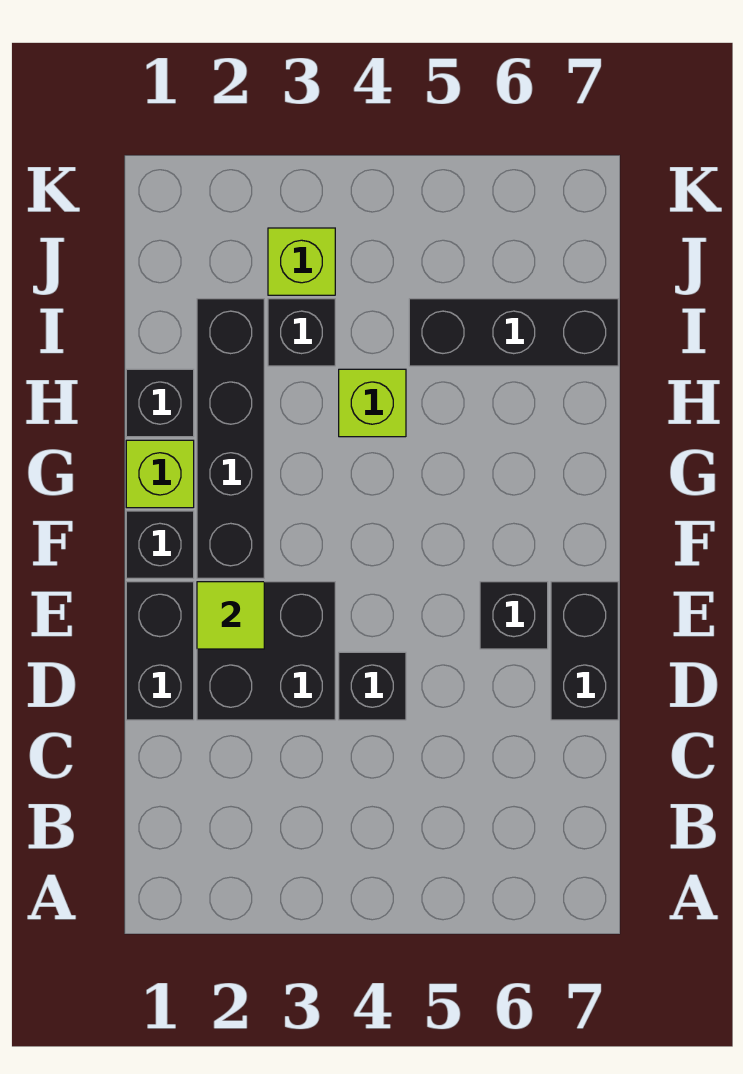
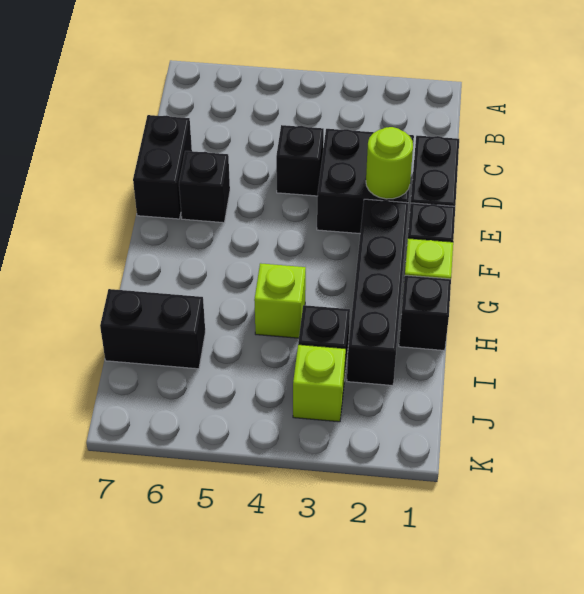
lime tile E2 level 2 -> lime round brick E2 level 2
black brick I5:I7 level 1 -> black brick I6:I7 level 1

